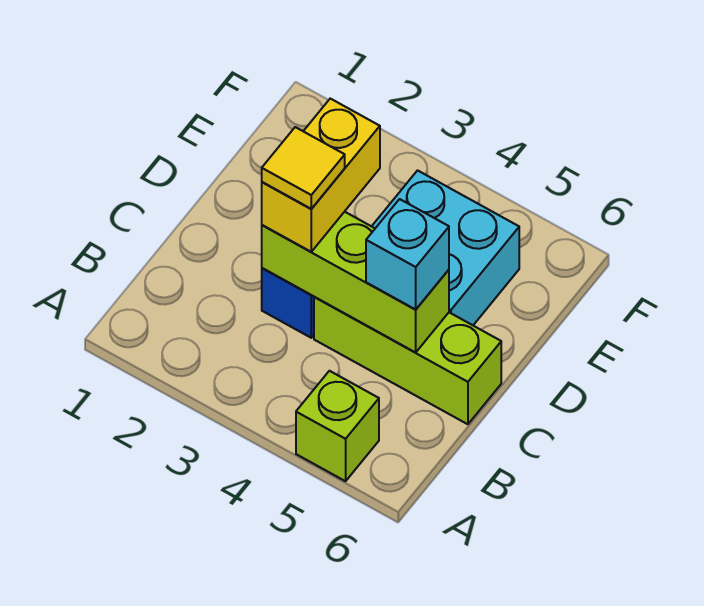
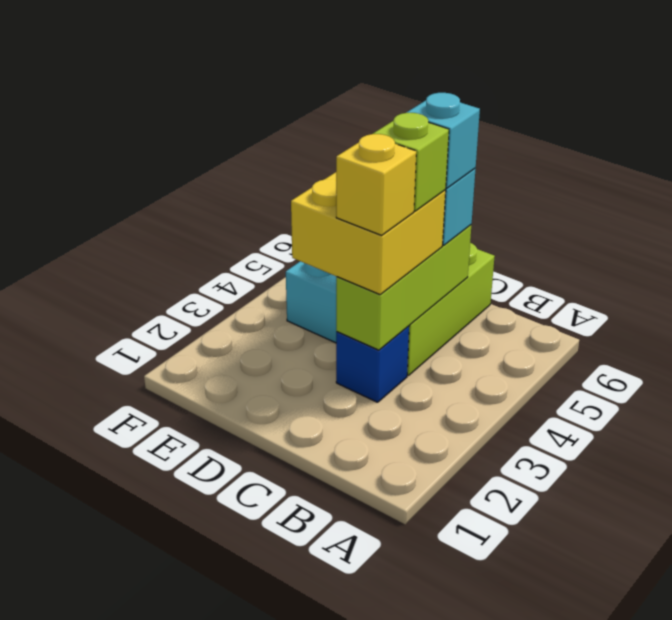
lime brick A5 level 1 -> lime brick C4 level 4
yellow brick C3:D3 level 3 -> yellow brick C3:D4 level 3
yellow tile C3 level 4 -> yellow brick C3 level 4
none -> cyan brick C5 level 4

